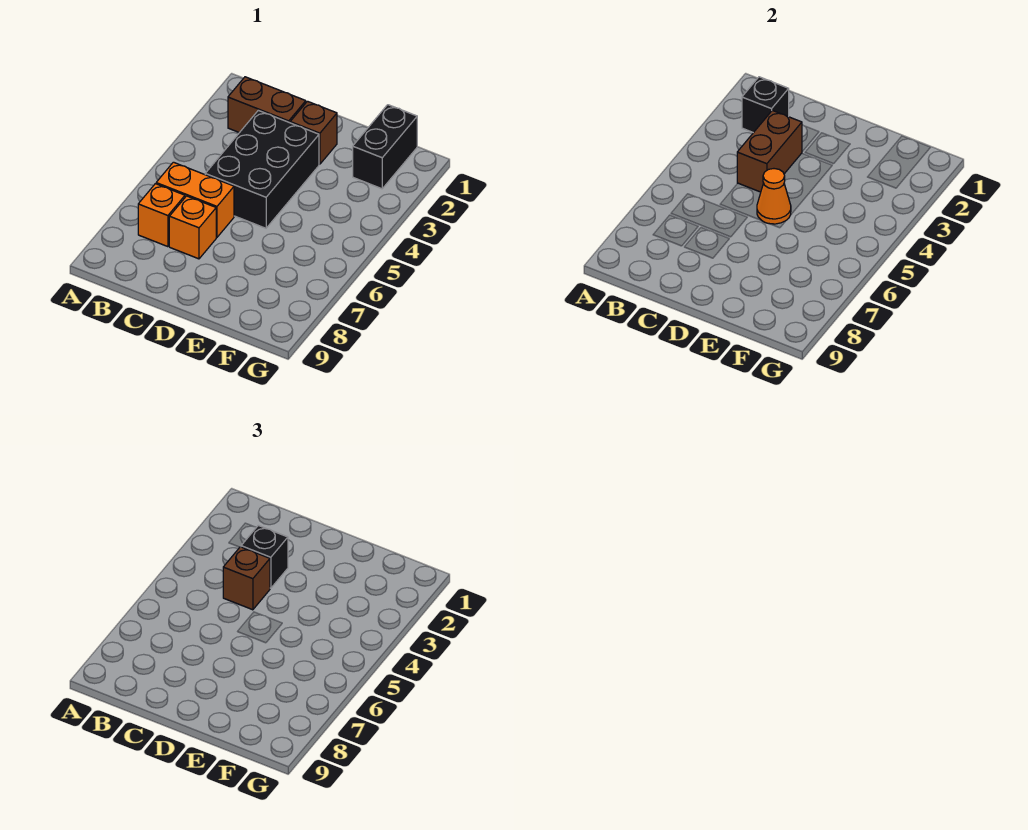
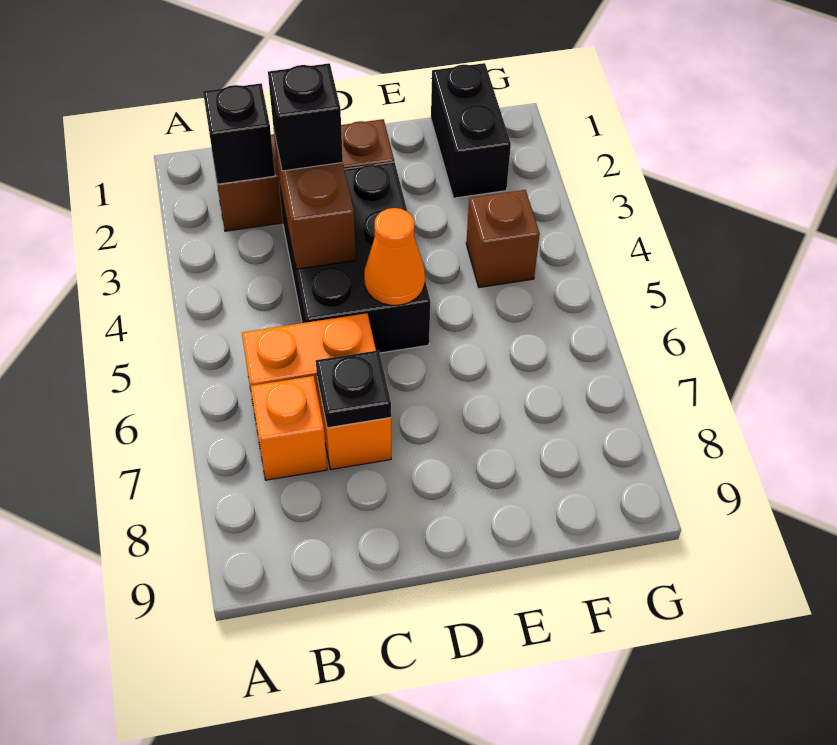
brown brick C4 level 3 -> brown brick F4 level 1
none -> black plate C7 level 2

